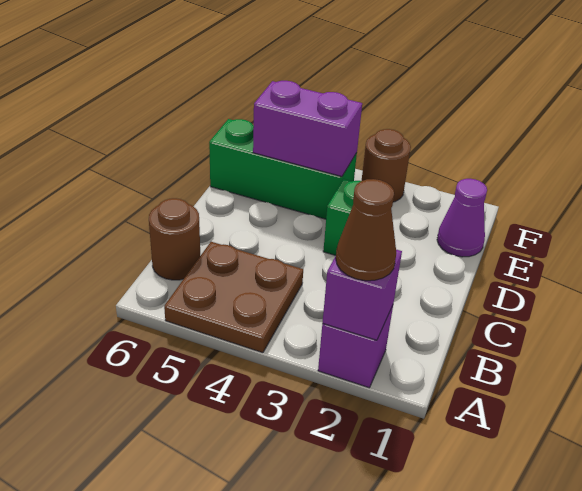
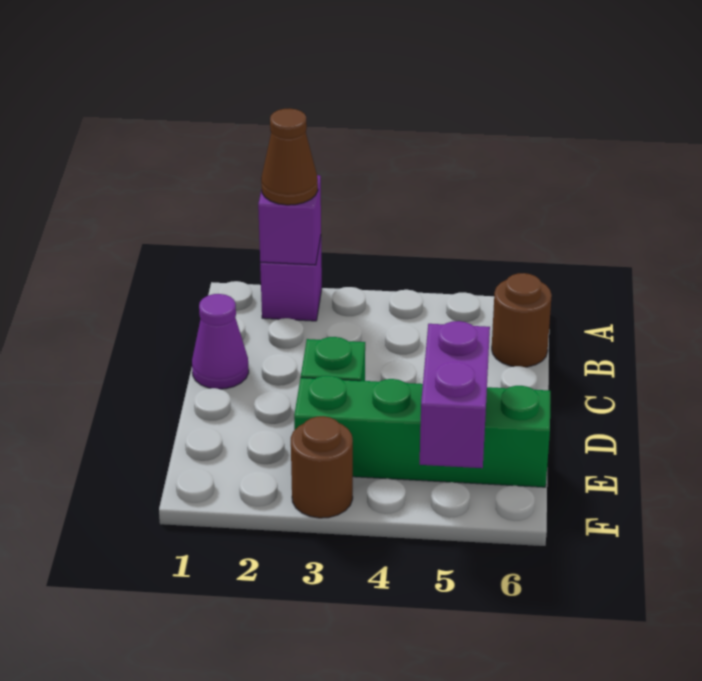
brown plate A4:B5 level 1 -> none
purple cone E1 level 1 -> purple cone C1 level 1
green brick E4:E6 level 1 -> green brick E3:E6 level 1
purple brick E4:E5 level 2 -> purple brick E5:F5 level 2

